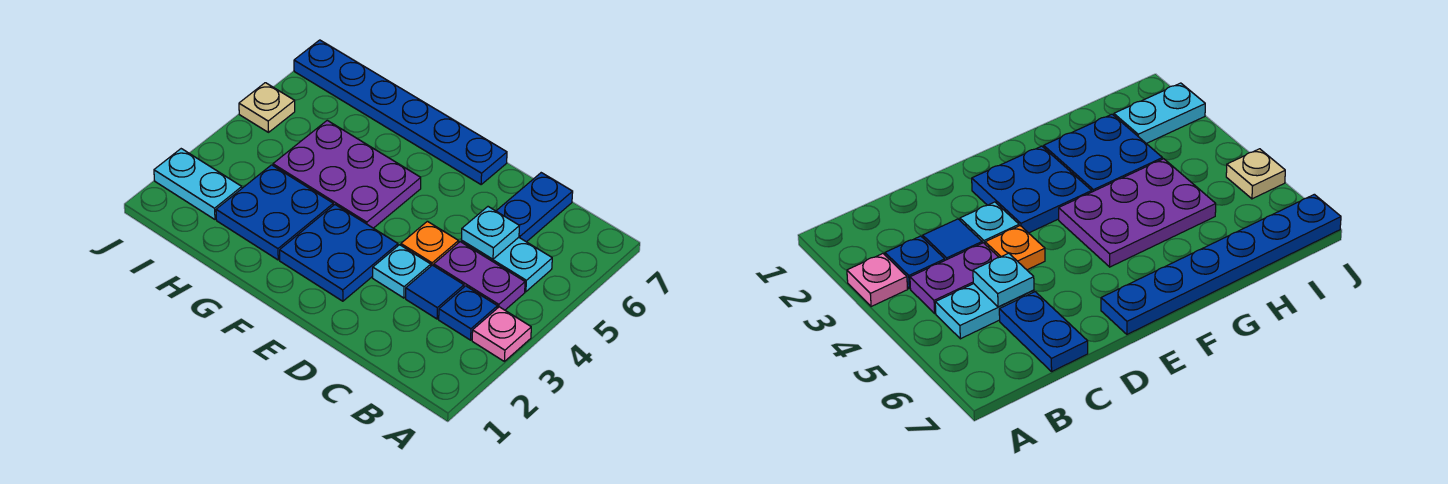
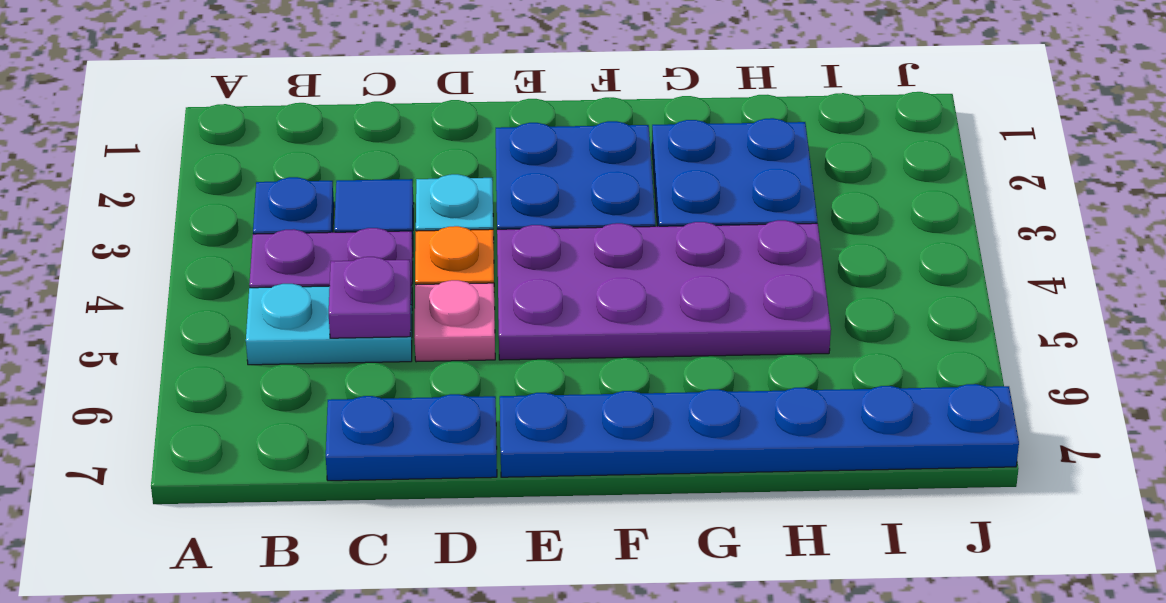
pink plate A3 level 1 -> pink plate D5 level 1
cyan plate C5 level 2 -> purple plate C5 level 2
blue plate C6:C7 level 1 -> blue plate C7:D7 level 1
purple plate F4:H5 level 1 -> purple plate E4:H5 level 1
cyan plate I2:J2 level 1 -> none
tan plate J5 level 1 -> none

